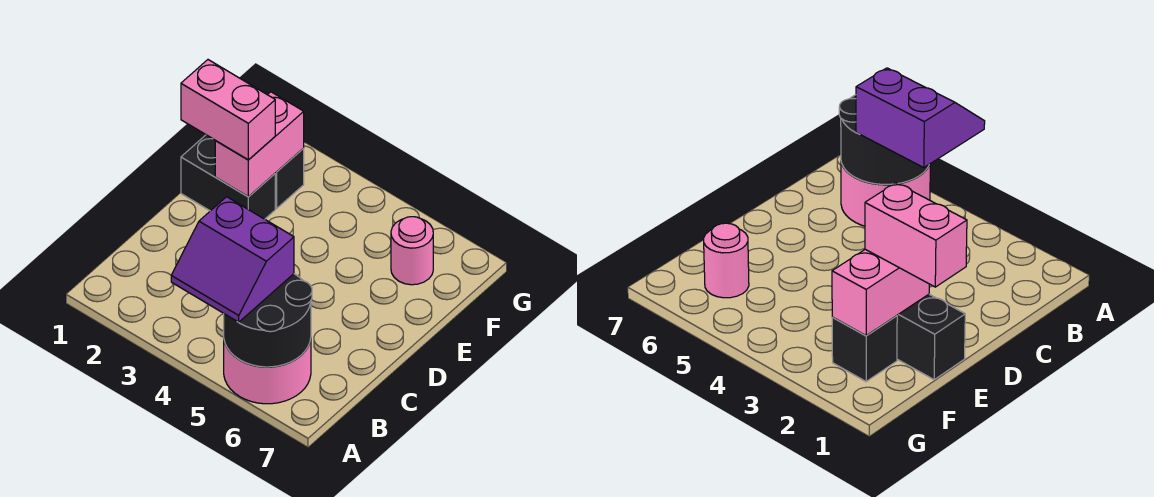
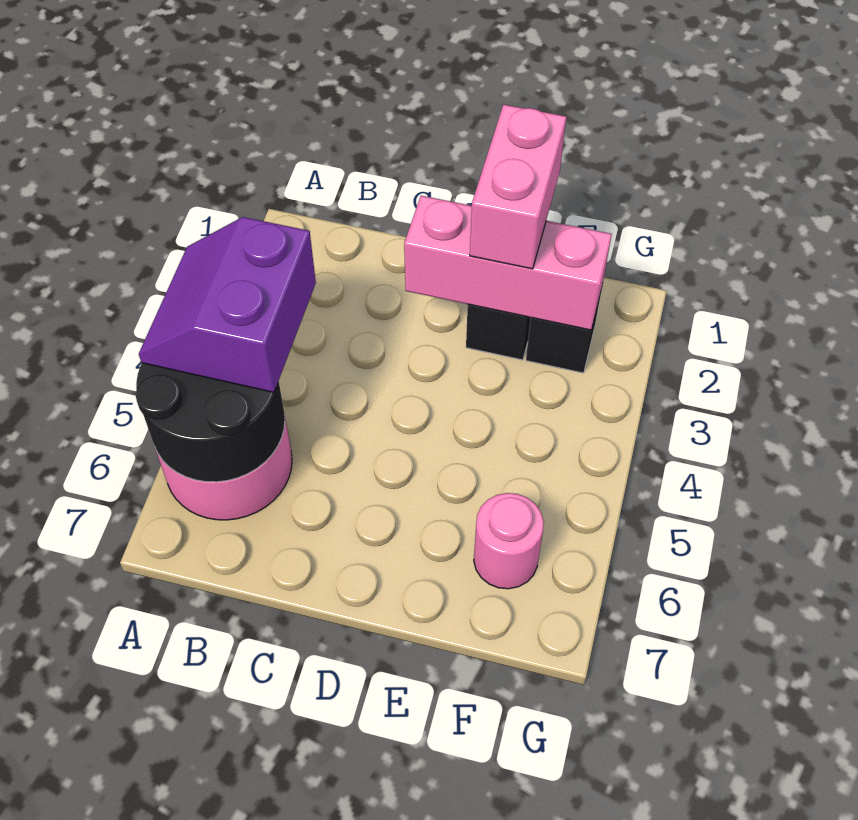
pink brick E2:F2 level 2 -> pink brick D2:F2 level 2

